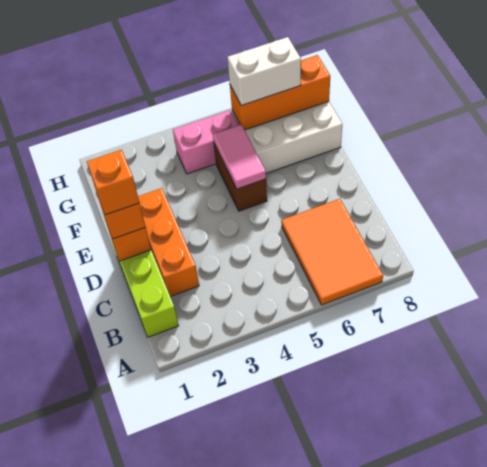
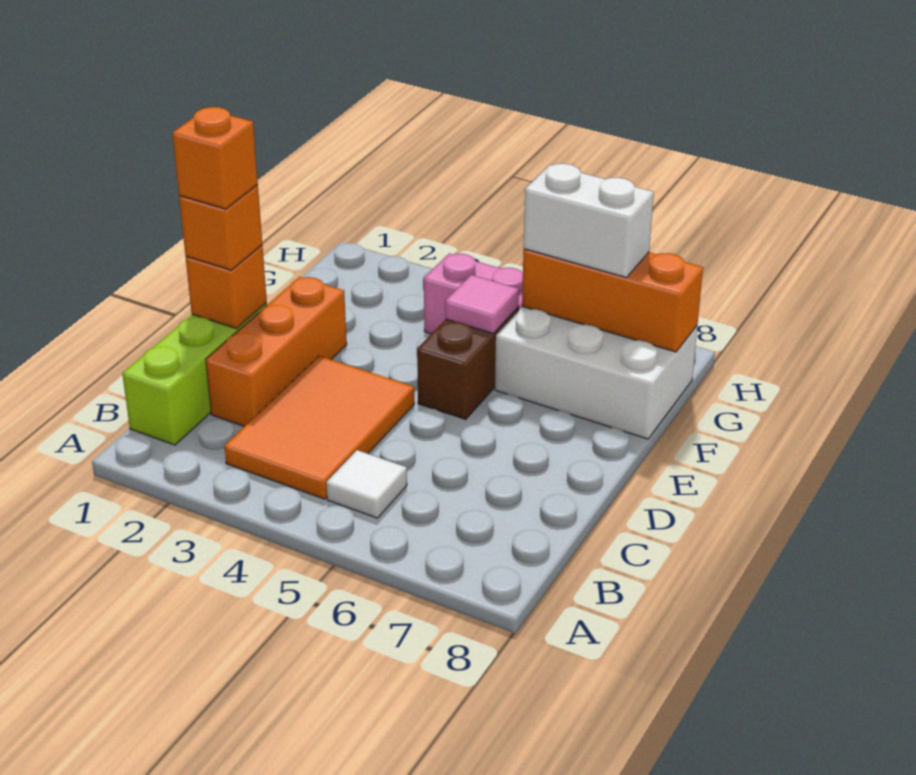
orange tile A6:C7 level 1 -> orange tile B3:D4 level 1
none -> white tile B5 level 1
pink tile E5:F5 level 2 -> pink tile F5 level 2

